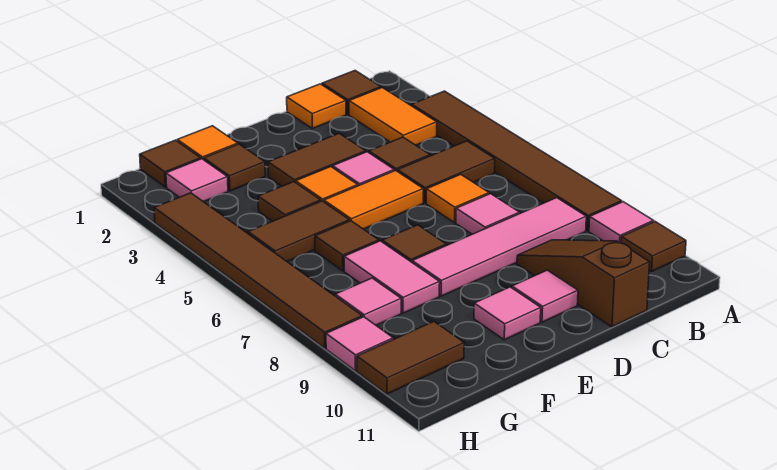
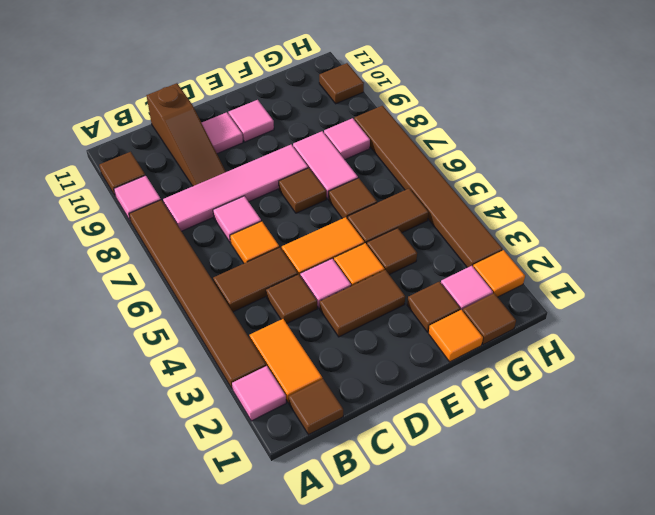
orange tile C1 level 1 -> orange tile H2 level 1
brown tile G10:H10 level 1 -> brown tile H10 level 1
pink tile H9 level 1 -> pink tile A2 level 1

